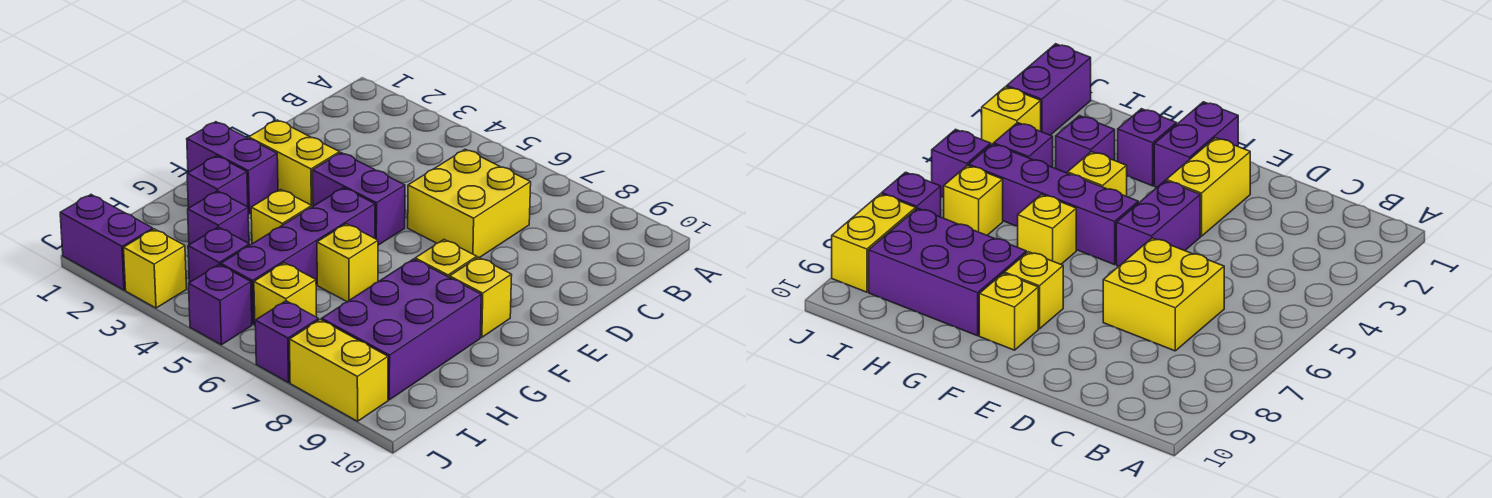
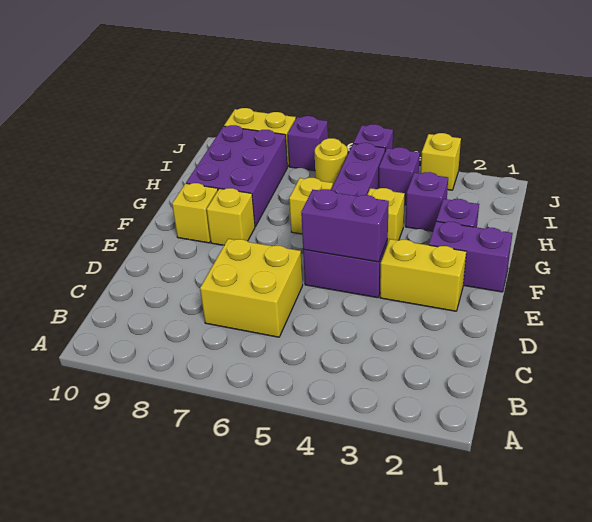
yellow brick I6 level 1 -> yellow round brick I6 level 1
purple brick J1:J2 level 1 -> purple brick E4:E5 level 2

